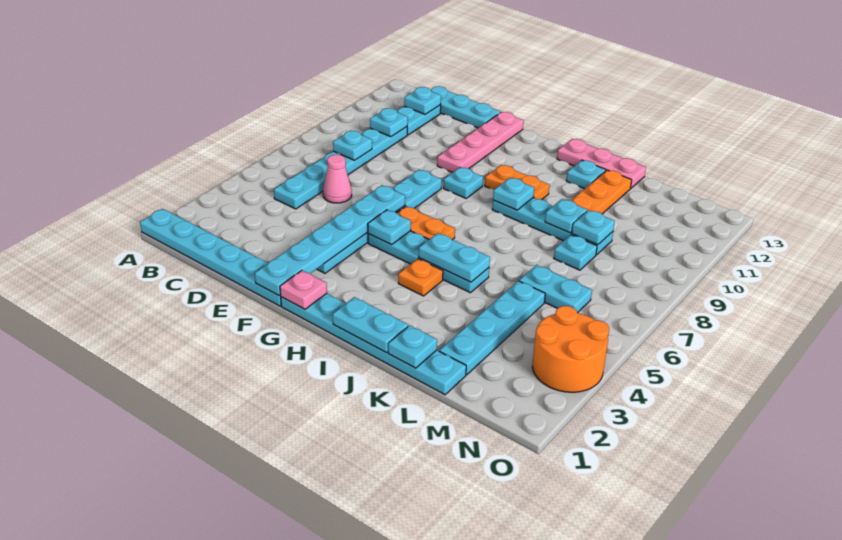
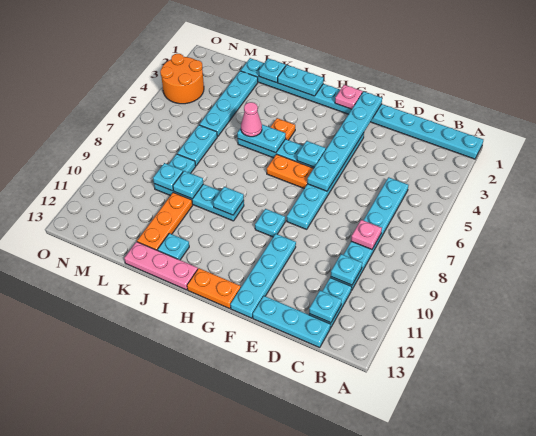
cyan plate C8 level 2 -> pink plate C8 level 2
pink cone D6 level 1 -> pink cone J5 level 3
pink plate F10:F13 level 1 -> cyan plate F10:F13 level 1
orange plate H10:I10 level 1 -> orange plate G13:H13 level 1
cyan plate L6:M6 level 1 -> cyan plate L6:L7 level 1

